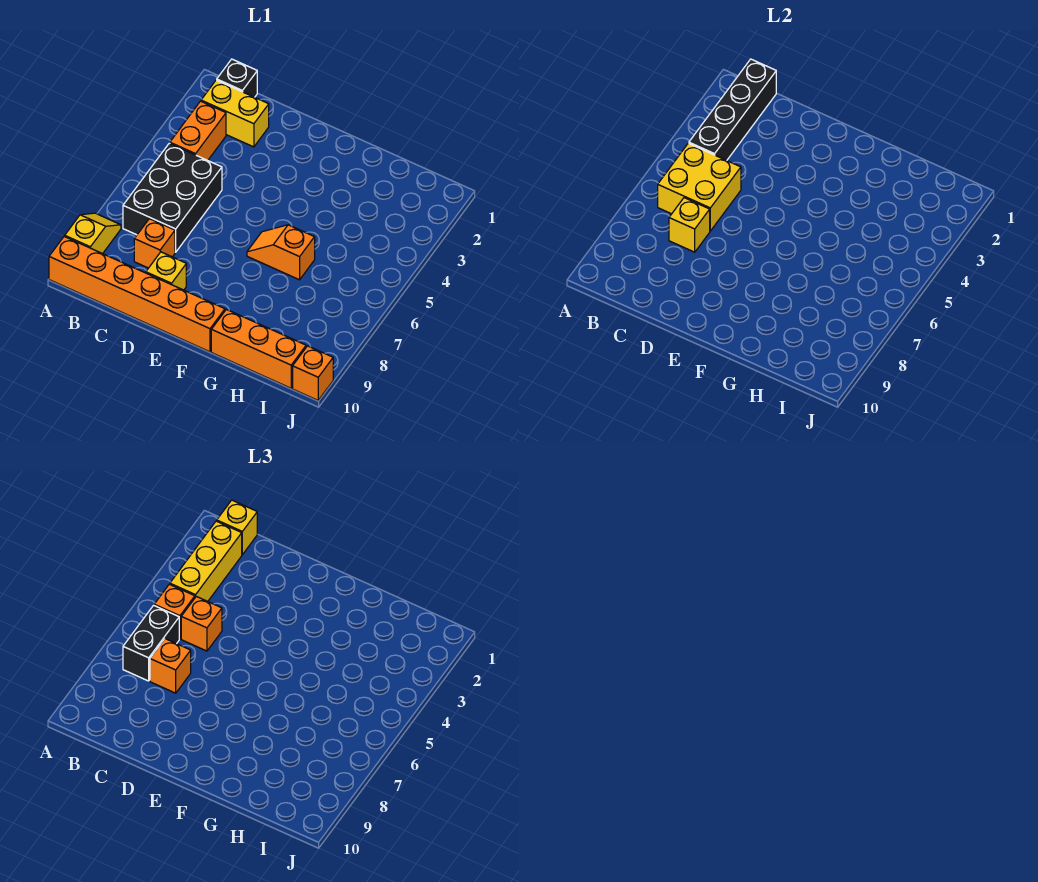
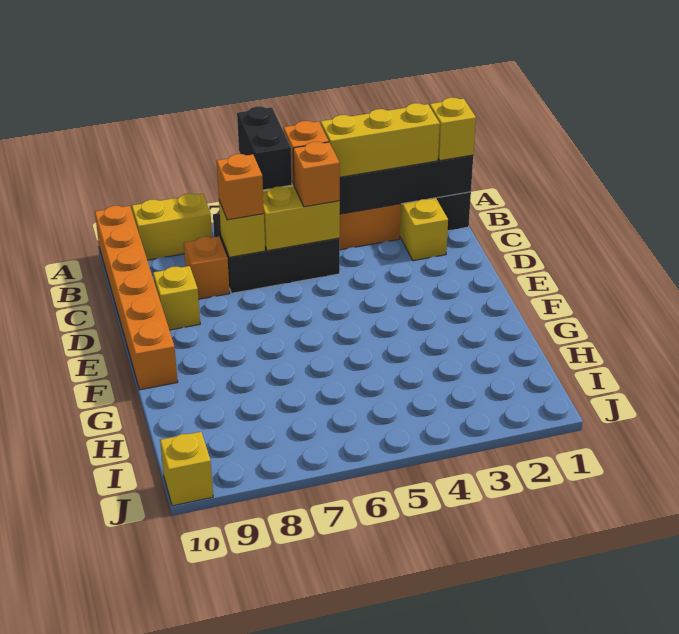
yellow slope A8:A9 level 1 top 9 -> yellow brick A8:A9 level 1
black brick B6:B7 level 3 -> black brick A6:B6 level 3
orange slope F6:G6 level 1 top G -> none
orange brick G10:I10 level 1 -> none
orange brick J10 level 1 -> yellow brick J10 level 1

